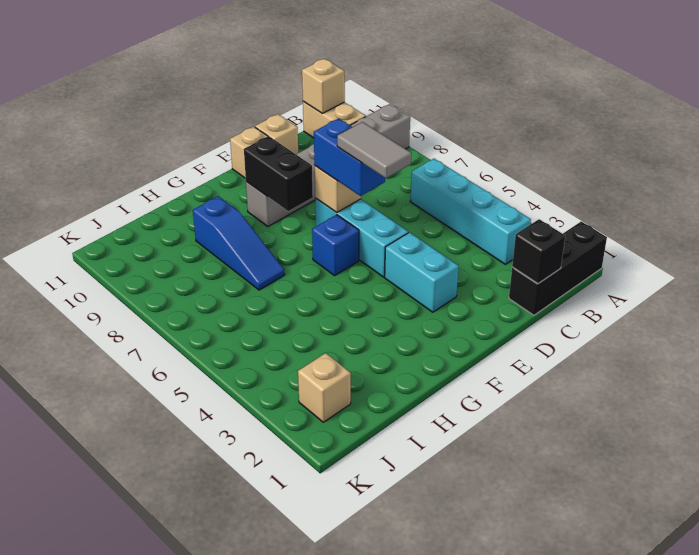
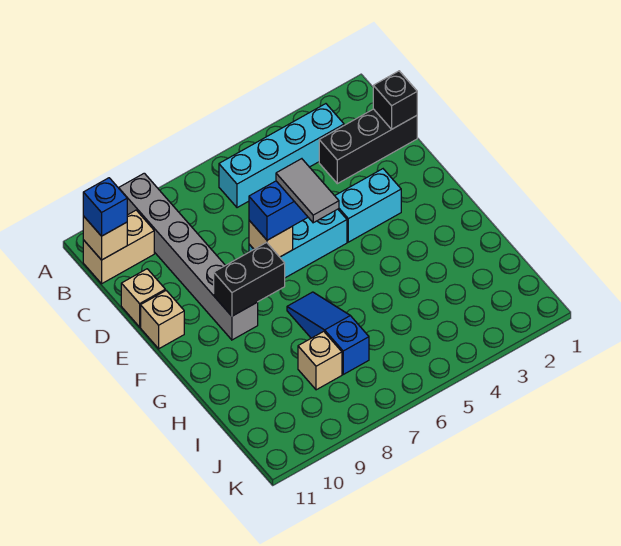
black brick A1:C1 level 1 -> black brick C1:C3 level 1
grey tile E5:E6 level 4 -> grey tile E6:F6 level 4
blue brick F6 level 1 -> blue brick B11 level 3
blue slope H7:H9 level 1 top 9 -> blue slope G7:I7 level 1 top I
tan brick J2 level 1 -> tan brick I8 level 1

